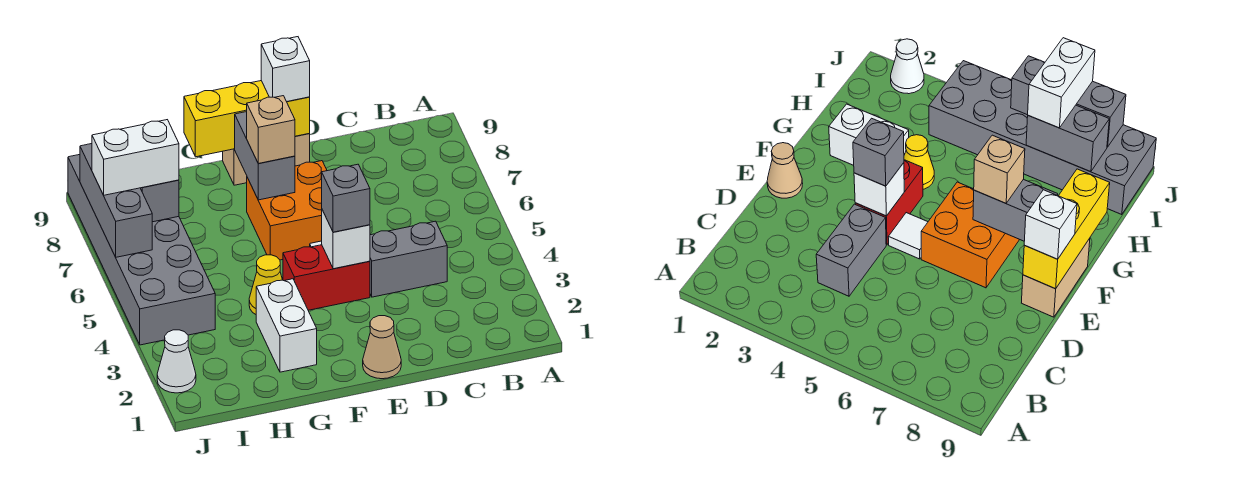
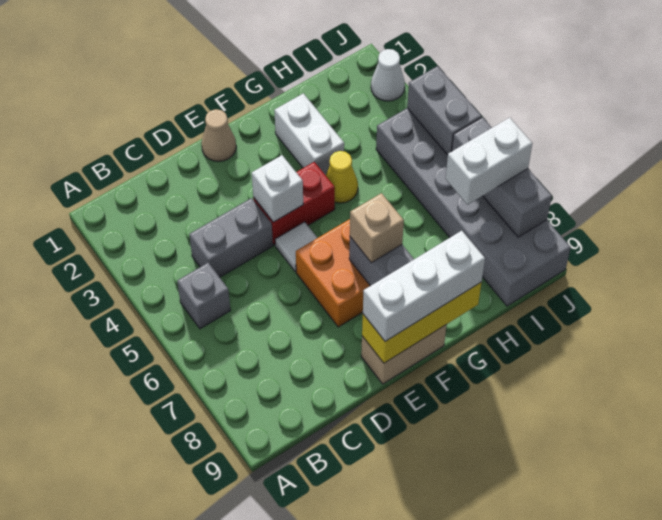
grey brick E4 level 3 -> grey brick B5 level 1
white brick E9 level 3 -> white brick E9:G9 level 3
grey brick I7:I8 level 2 -> grey brick J4:J5 level 2

